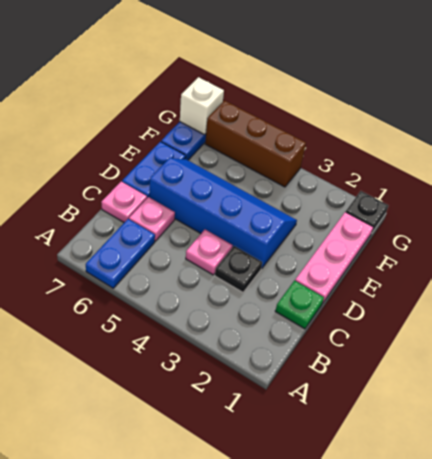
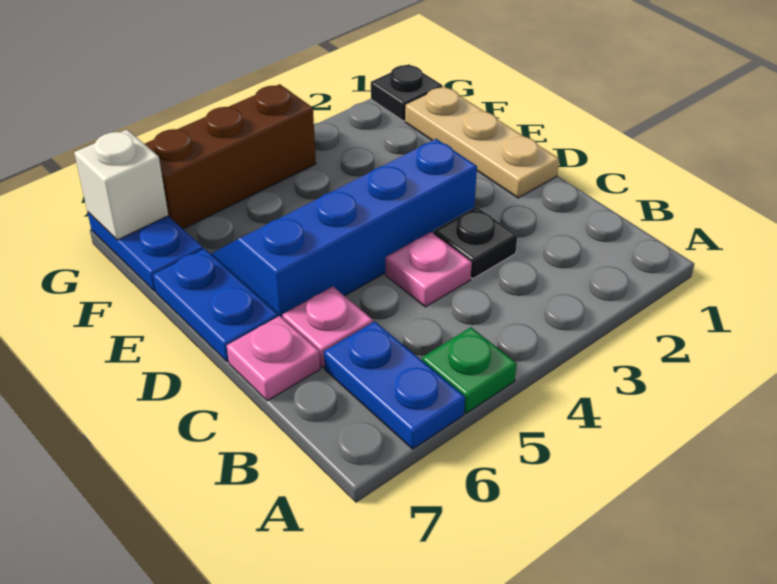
green plate C1 level 1 -> green plate A5 level 1
pink plate D1:F1 level 1 -> tan plate D1:F1 level 1

